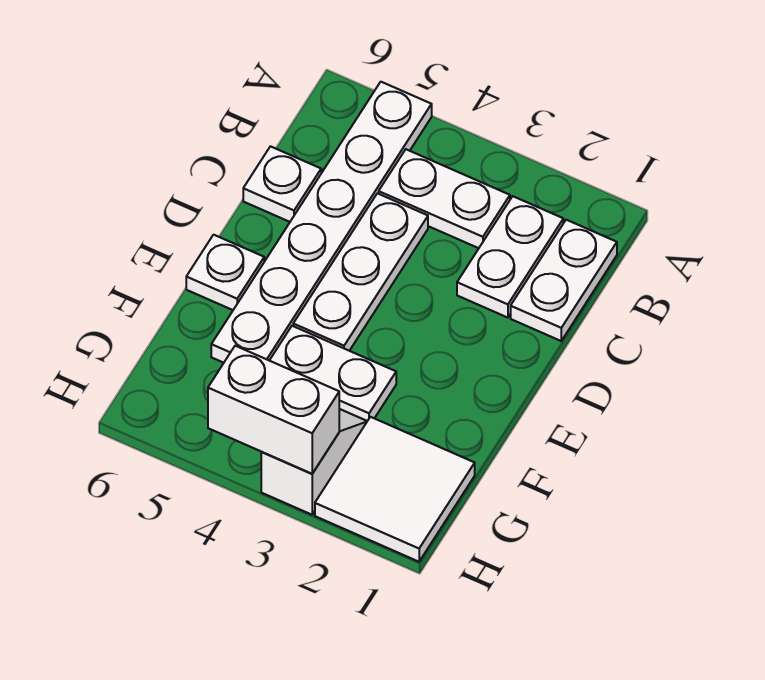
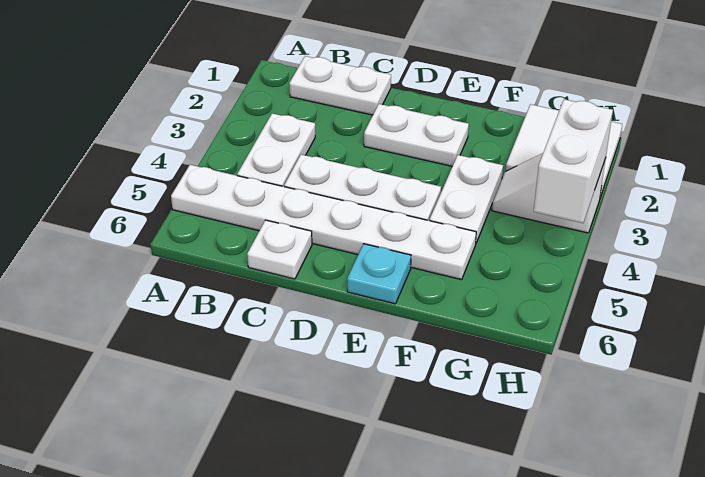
white plate B2:C2 level 1 -> white plate D2:E2 level 1
white plate E6 level 1 -> cyan plate E6 level 1

